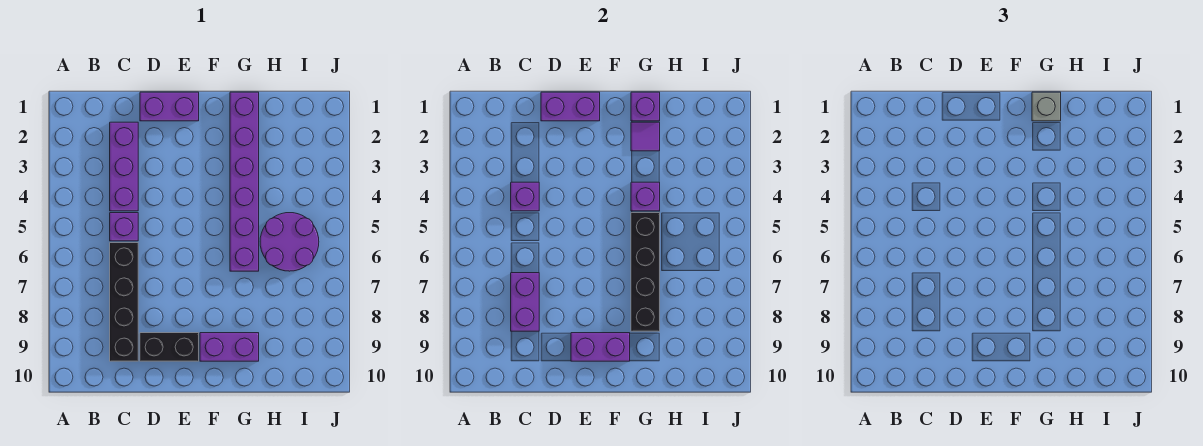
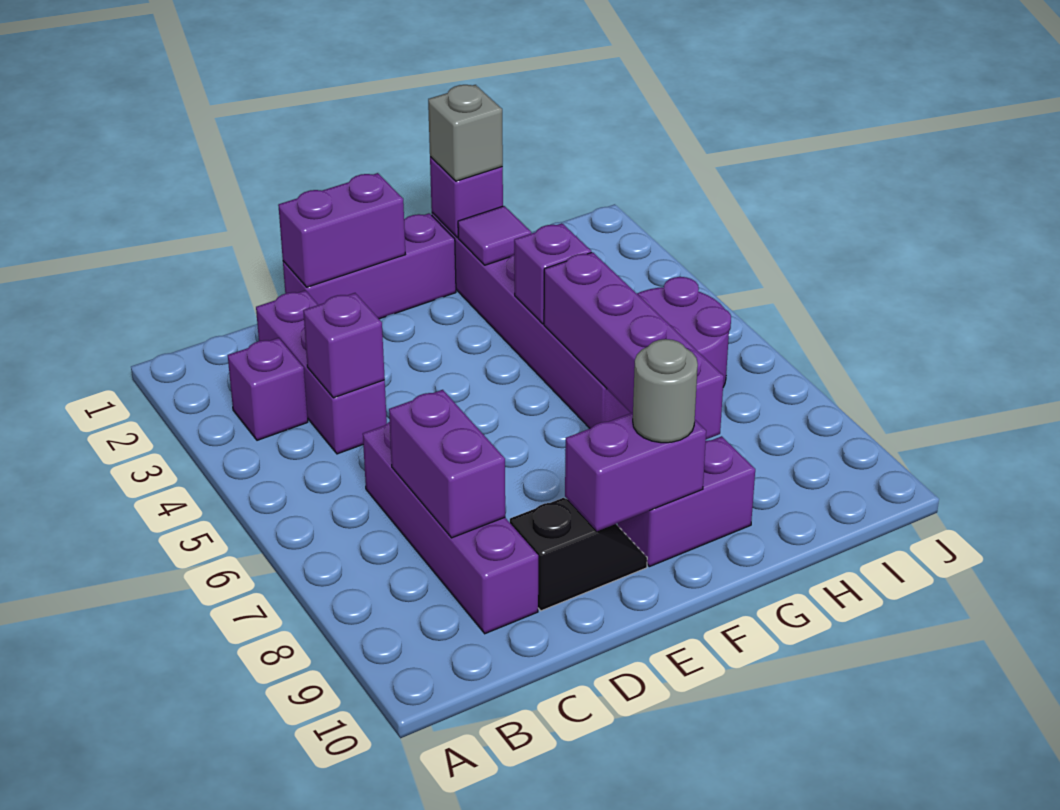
purple brick C5 level 1 -> purple brick B3 level 1
black brick C6:C9 level 1 -> purple brick C6:C9 level 1
purple brick D1:E1 level 1 -> purple brick D1:F1 level 1
black brick D9:E9 level 1 -> black slope D9:E9 level 1 top D
none -> grey round brick F9 level 3
black brick G5:G8 level 2 -> purple brick G5:G8 level 2

